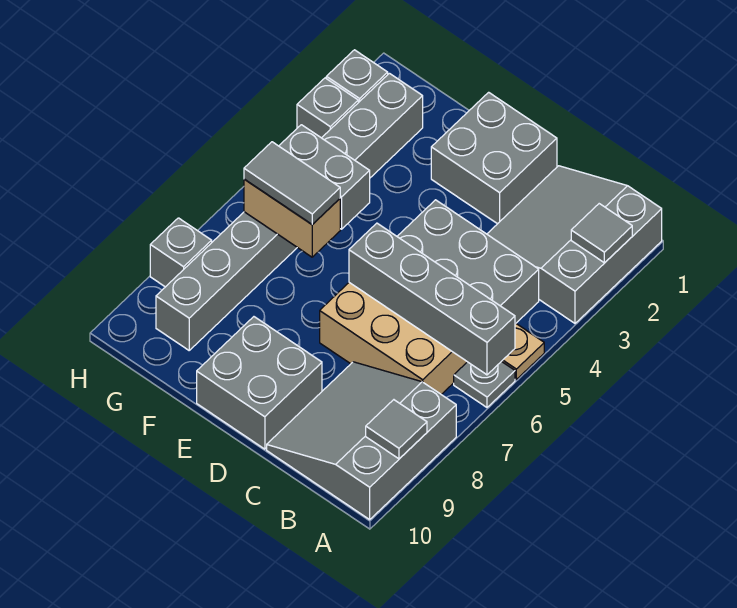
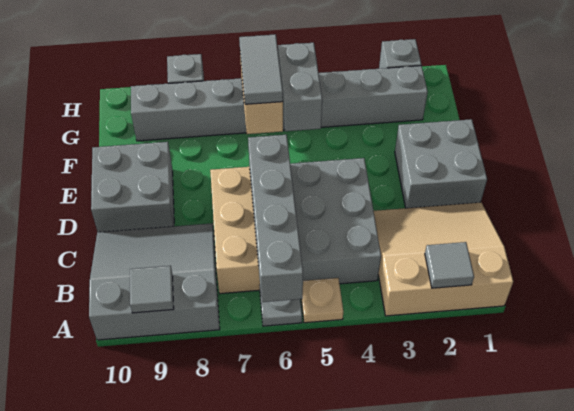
grey slope A1:C3 level 1 top A -> tan slope A1:C3 level 1 top A
grey brick H3 level 1 -> none

